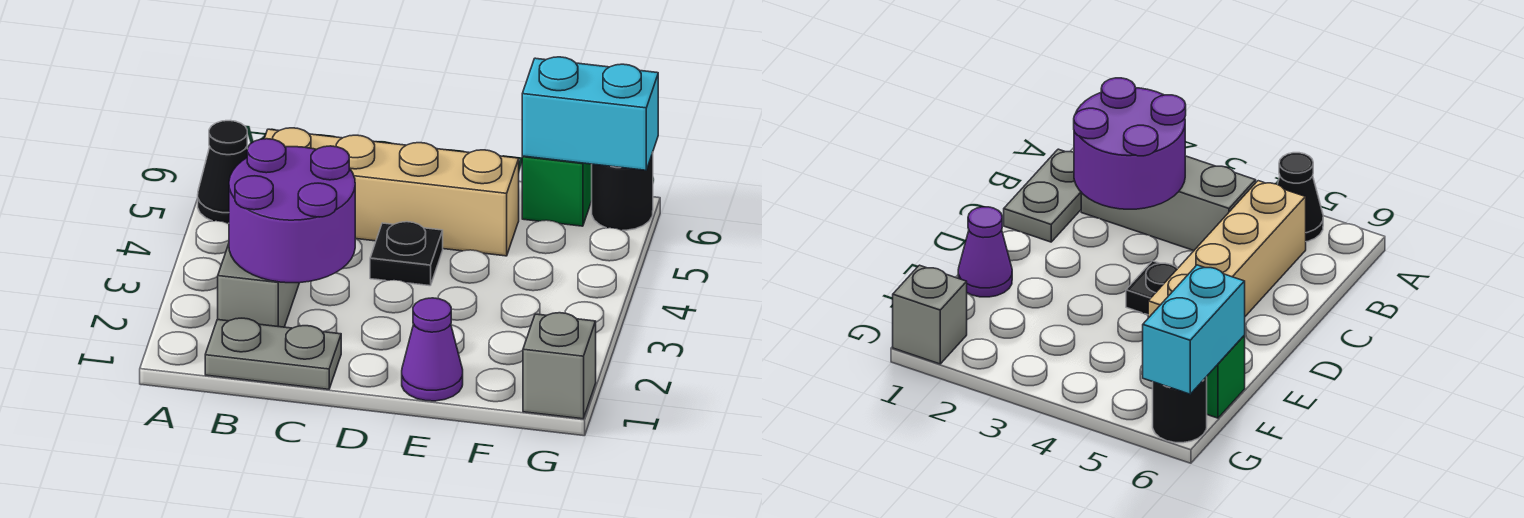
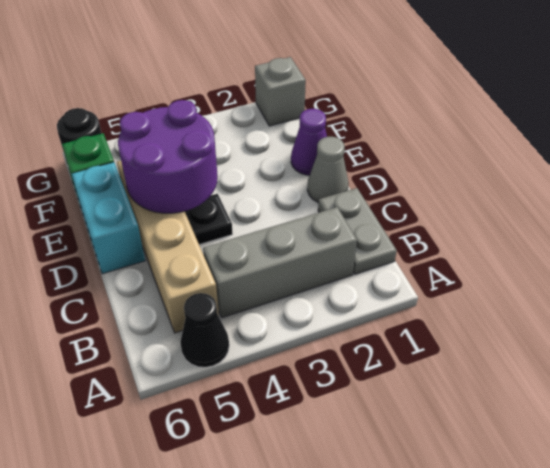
purple round brick B2:C3 level 2 -> purple round brick D4:E5 level 2
none -> grey cone D1 level 1
cyan brick F6:G6 level 2 -> cyan brick D6:E6 level 1

